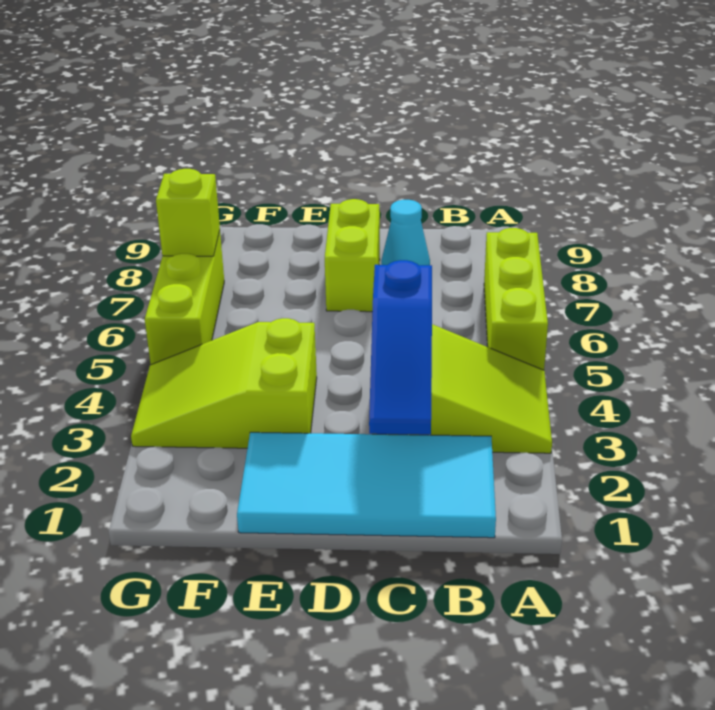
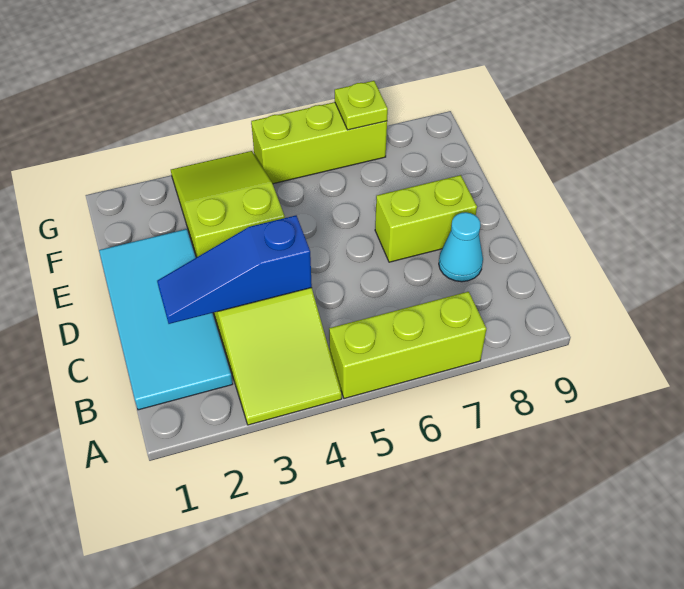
lime brick G7 level 2 -> lime plate G7 level 2

